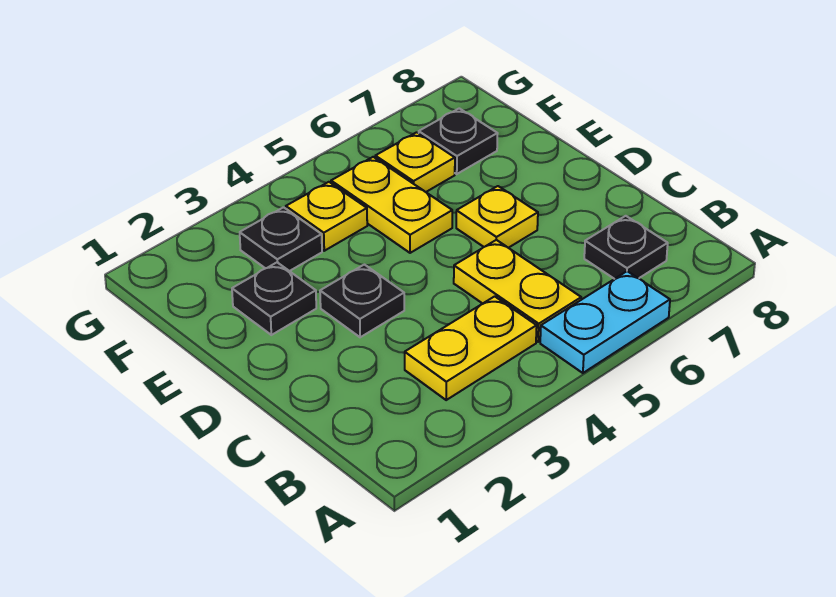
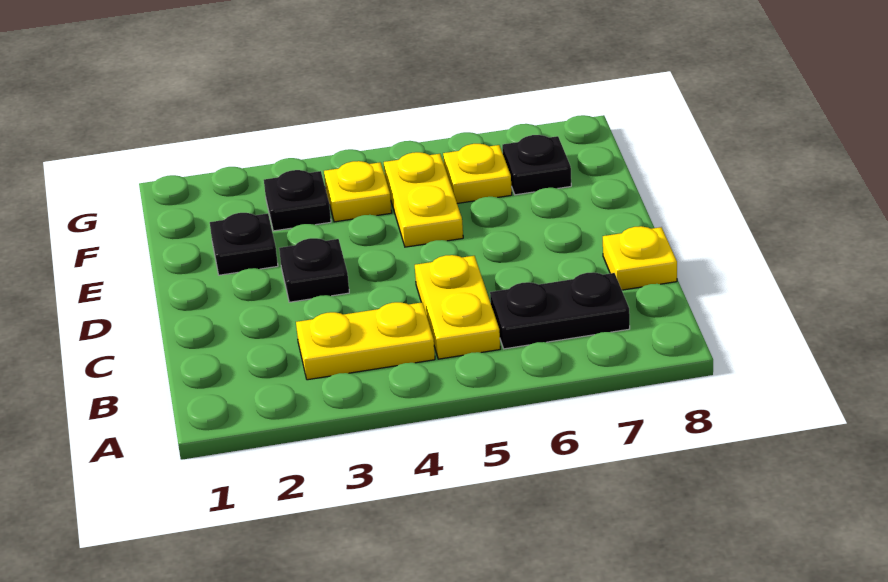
cyan plate A5:A6 level 1 -> none
black plate B7 level 1 -> black plate B6:B7 level 1
yellow plate D6 level 1 -> yellow plate C8 level 1

